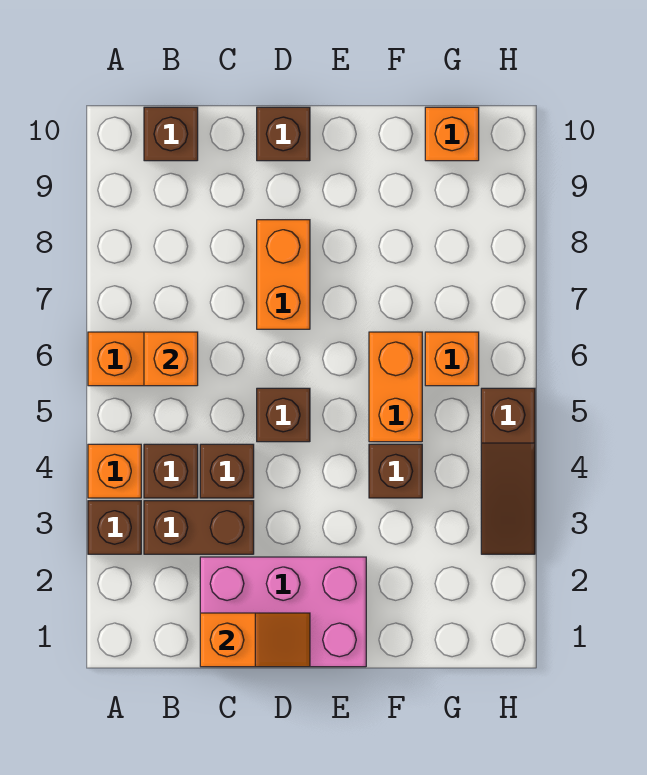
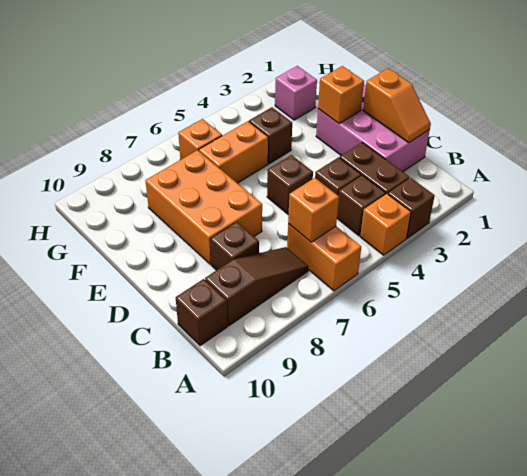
orange slope C1:D1 level 2 top C -> orange slope C1:D1 level 2 top D
orange brick D7:D8 level 1 -> orange brick D7:F8 level 1
brown brick D10 level 1 -> brown brick C8 level 1
none -> pink brick G2 level 1
orange brick G10 level 1 -> orange brick E2 level 2
brown slope H3:H5 level 1 top 5 -> brown slope B7:B9 level 1 top 9

